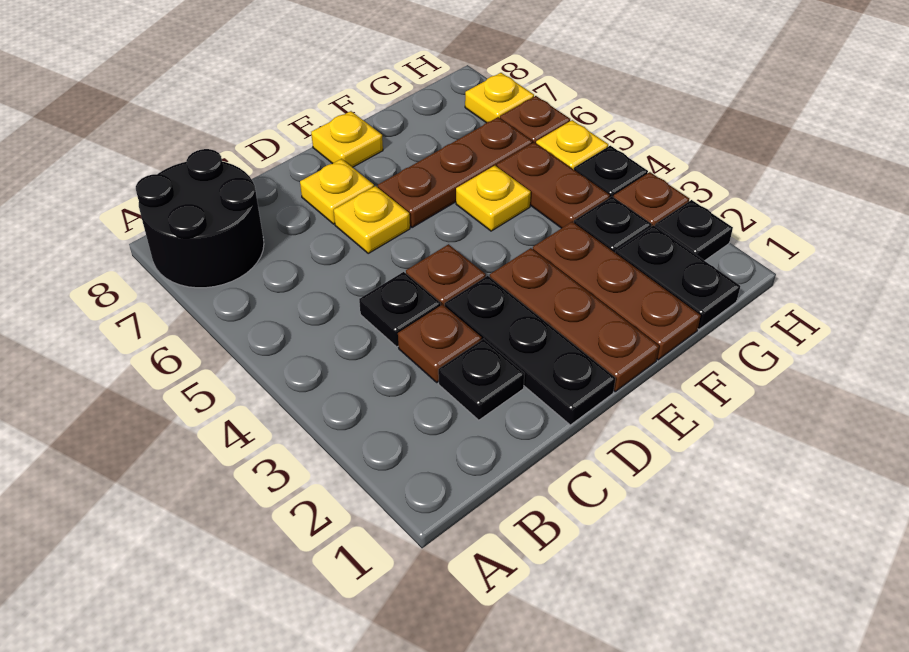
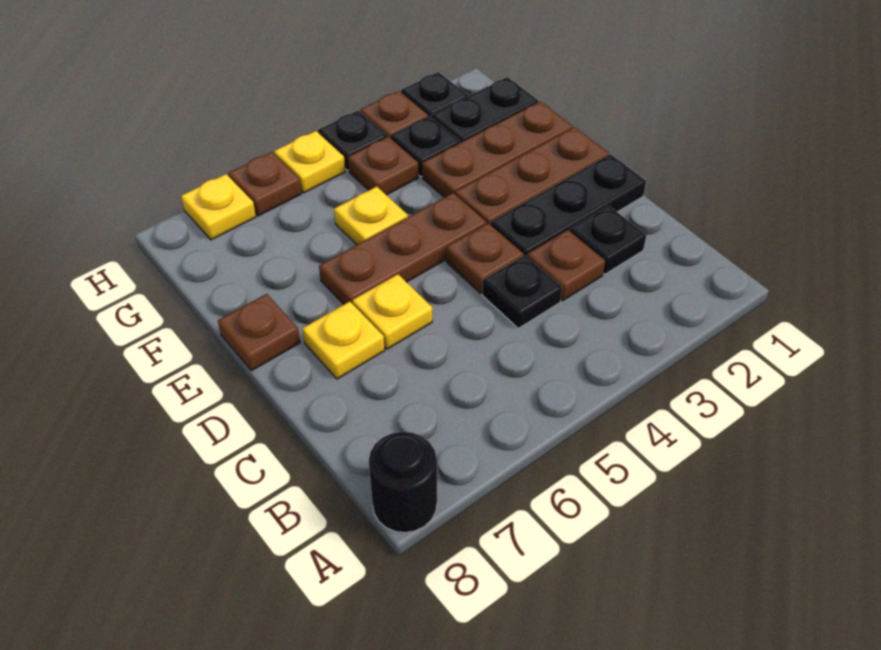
black round brick A7:B8 level 1 -> black round brick A8 level 1
brown plate E6:G6 level 1 -> brown plate E4:E6 level 1
yellow plate E8 level 1 -> brown plate E8 level 1
brown plate G4:G5 level 1 -> brown plate G4 level 1

